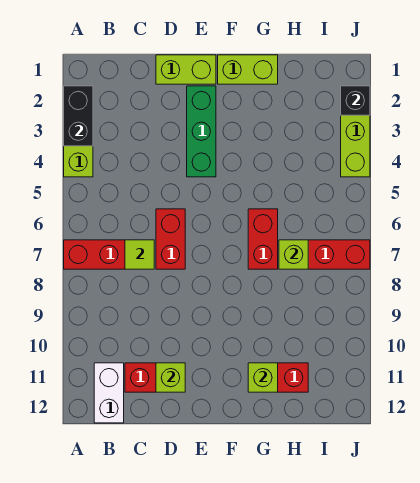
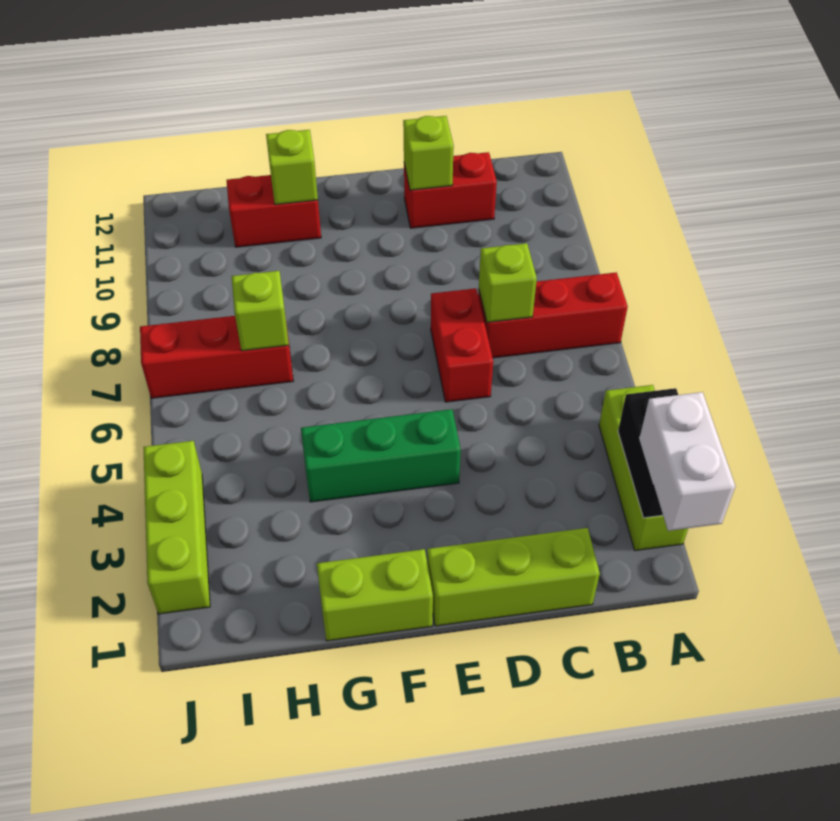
white brick B11:B12 level 1 -> white brick A1:A2 level 3
lime tile C7 level 2 -> lime brick C7 level 2
lime brick D1:E1 level 1 -> lime brick C1:E1 level 1
green brick E2:E4 level 1 -> green brick E4:G4 level 1
red brick G6:G7 level 1 -> none
black brick J2 level 2 -> none

